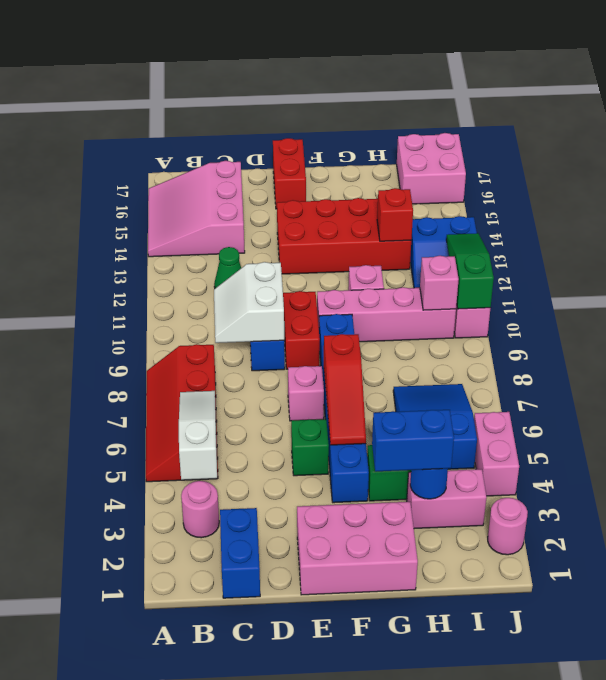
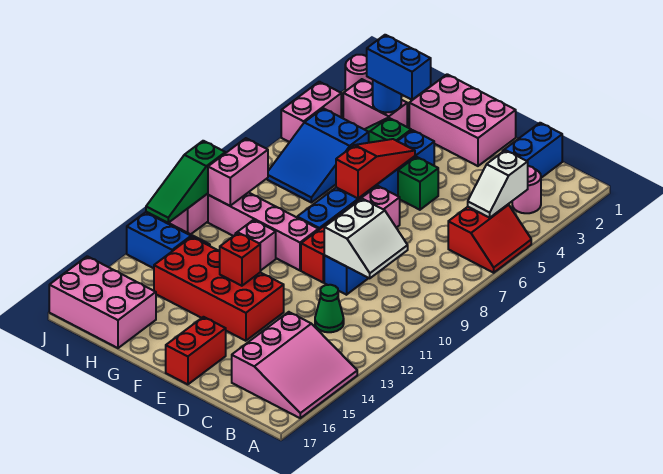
red slope A5:B8 level 1 top B -> red slope A5:B6 level 1 top B
white slope B4:B6 level 2 top 4 -> white slope B4:B5 level 2 top 4
red brick H13 level 2 -> red brick F13 level 2
pink brick I10 level 2 -> pink brick I9:I10 level 2
pink brick I16:J17 level 1 -> pink brick H16:J17 level 1

